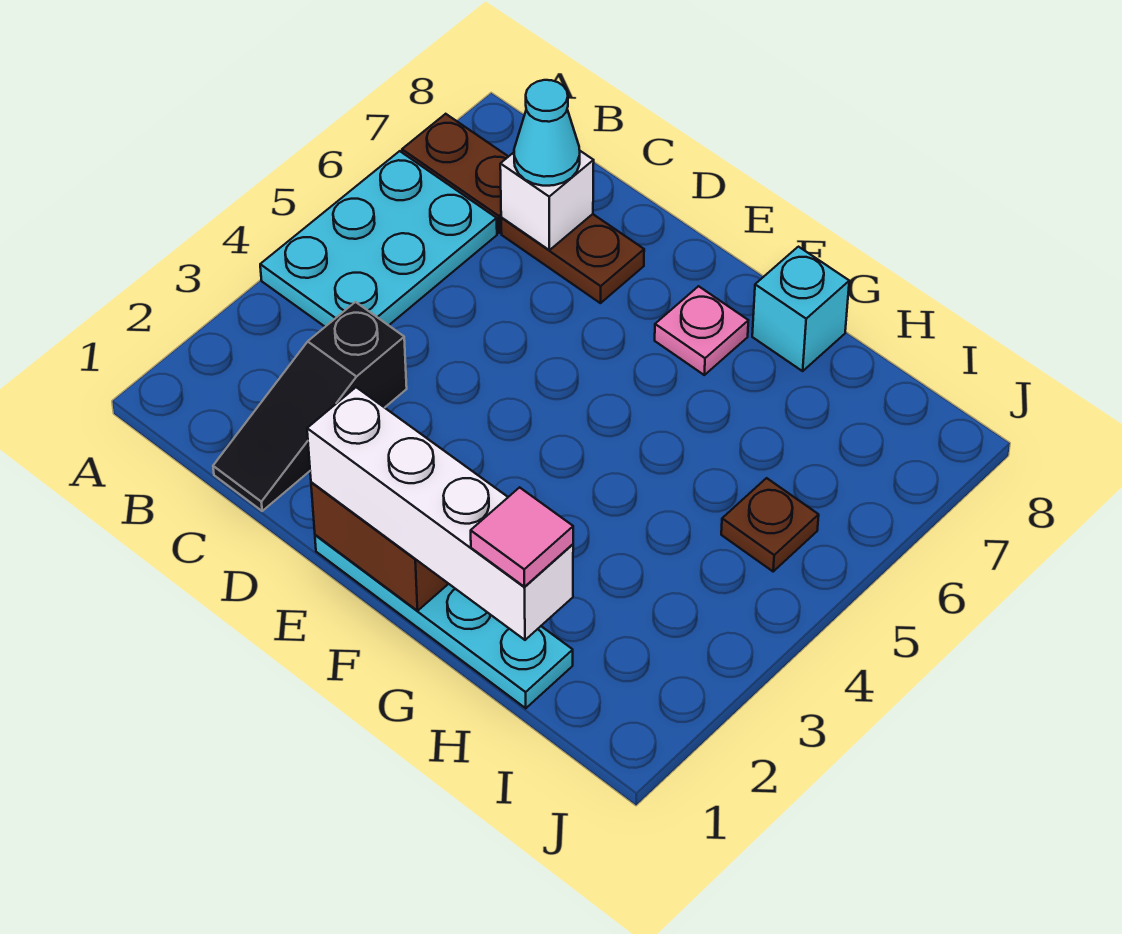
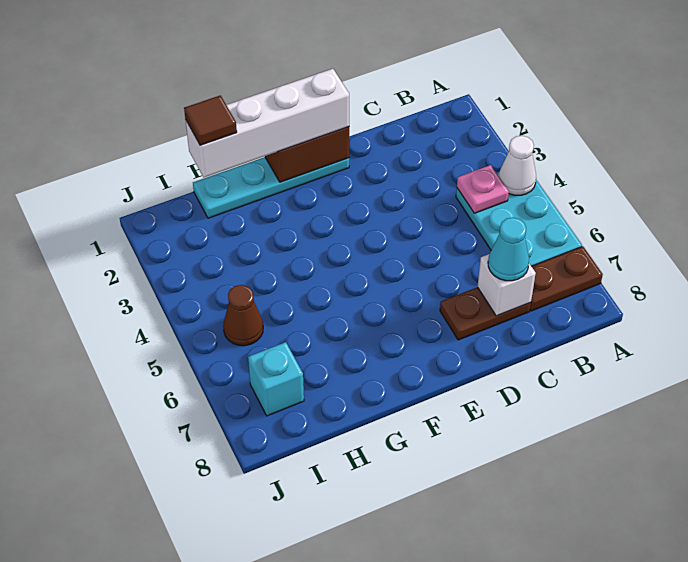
none -> white cone A4 level 2
black slope C1:C3 level 1 top 3 -> none
pink plate F7 level 1 -> pink plate B4 level 2
cyan brick G8 level 1 -> cyan brick I7 level 1
pink tile H1 level 4 -> brown tile H1 level 4
brown plate I5 level 1 -> brown cone I5 level 1

